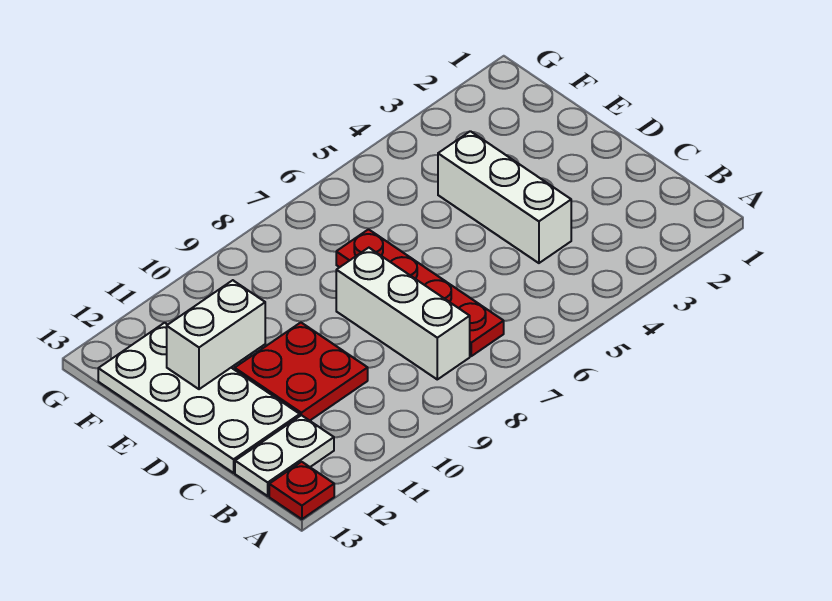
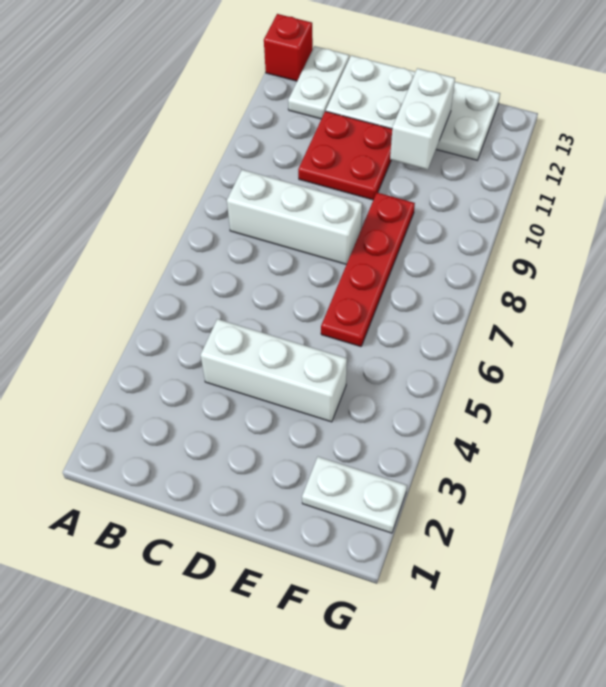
red plate A13 level 1 -> red brick A13 level 1
red plate B7:E7 level 1 -> red plate E6:E9 level 1
none -> white plate F2:G2 level 1

